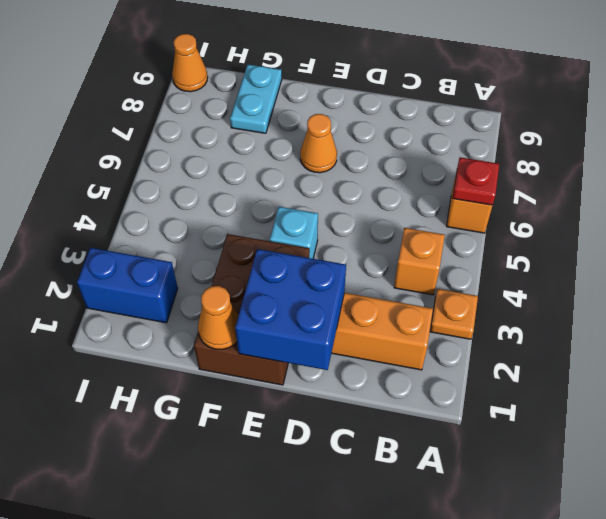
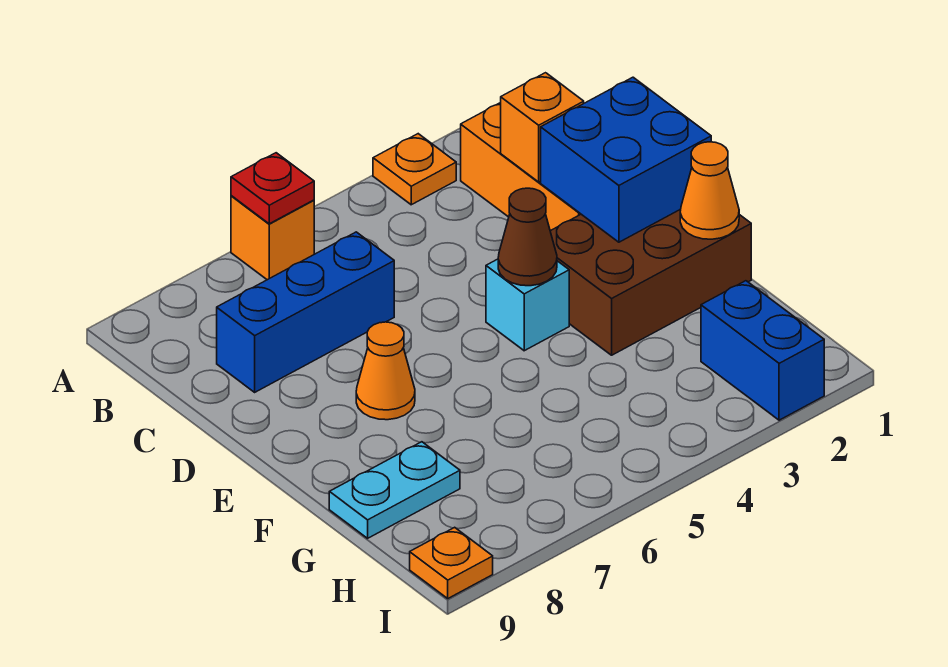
orange brick B4 level 1 -> orange brick C2 level 2
none -> blue brick C6:C8 level 1
none -> brown cone E4 level 2
orange cone I9 level 1 -> orange plate I9 level 1

